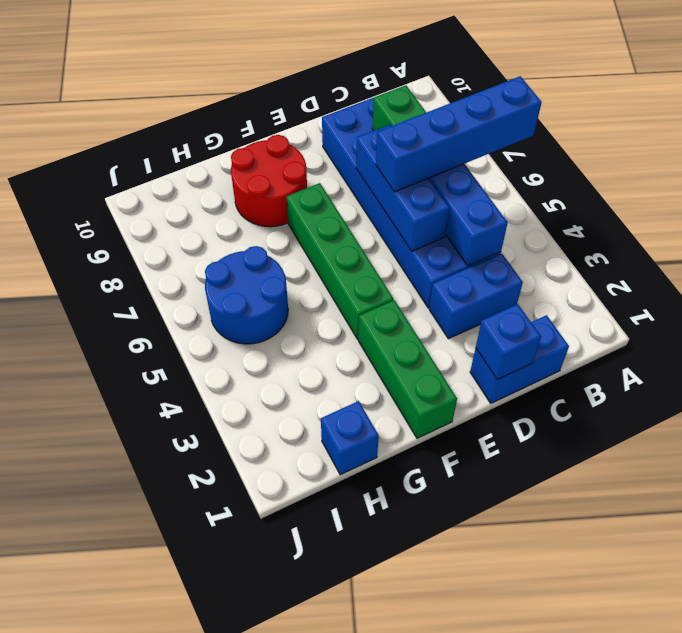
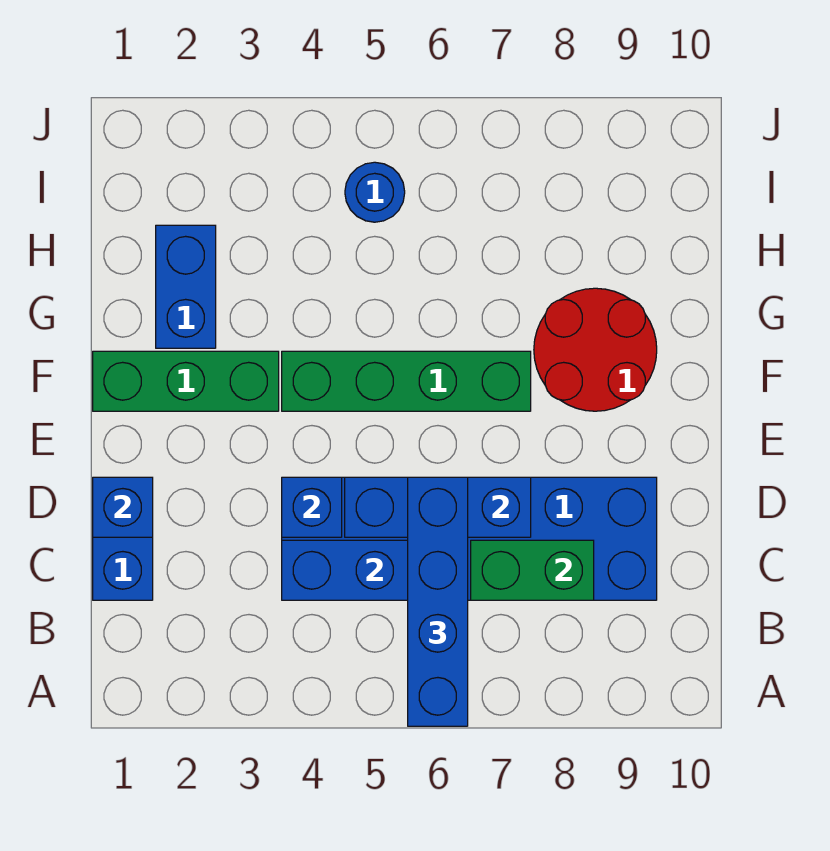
blue brick C3:D3 level 1 -> blue brick G2:H2 level 1
blue brick H1 level 1 -> blue brick D4 level 2
blue round brick H5:I6 level 1 -> blue round brick I5 level 1

